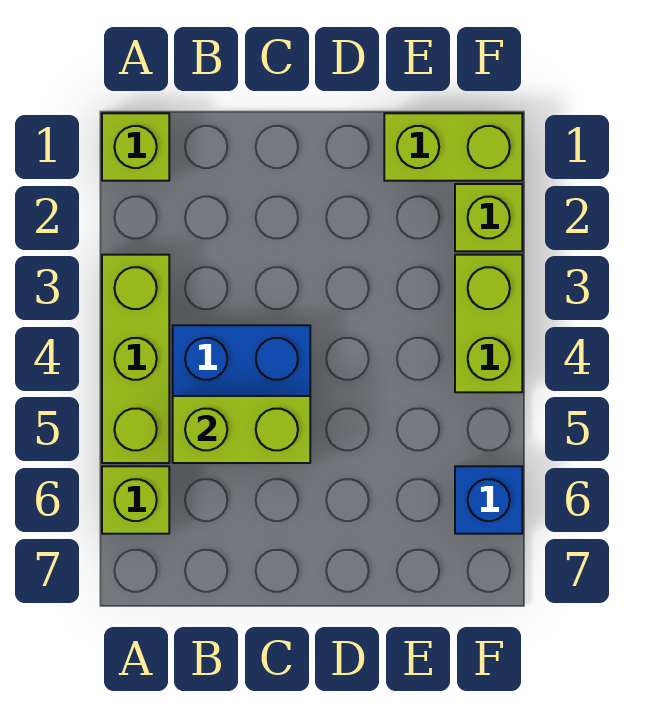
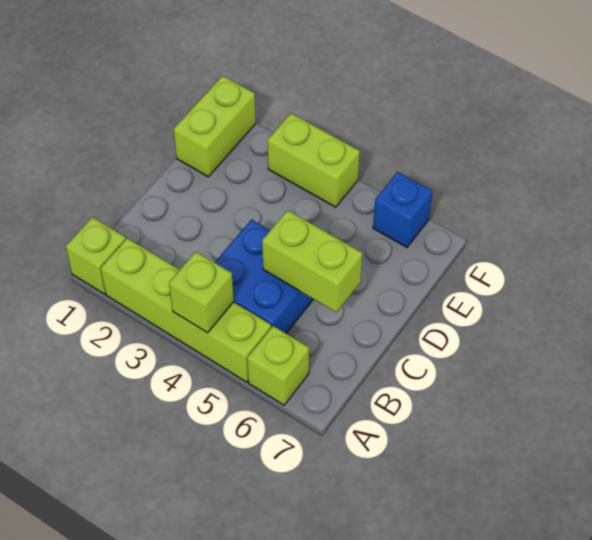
lime brick A3:A5 level 1 -> lime brick A2:A5 level 1
lime brick B5:C5 level 2 -> lime brick C5:C6 level 2
lime brick F2 level 1 -> lime brick A4 level 2

